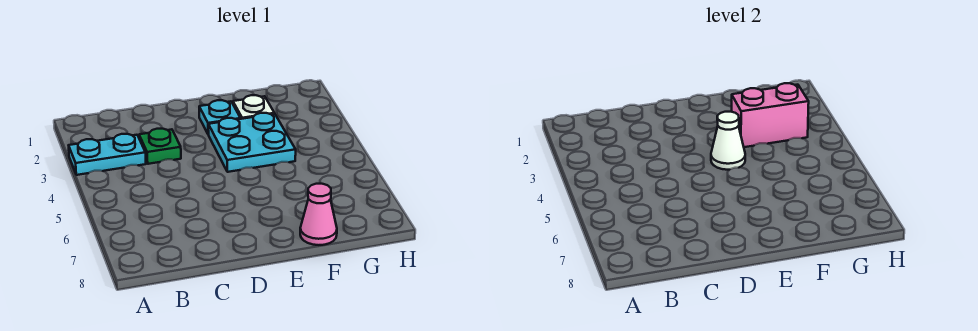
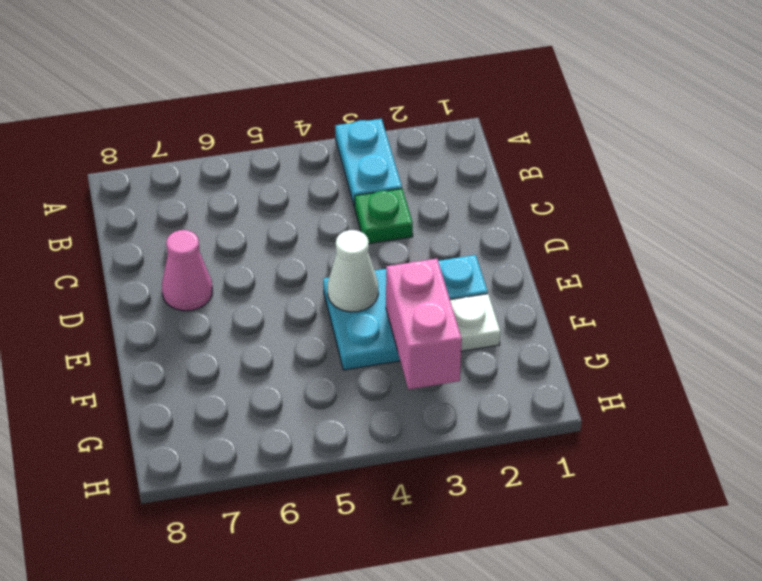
pink cone F8 level 1 -> pink cone D7 level 1

